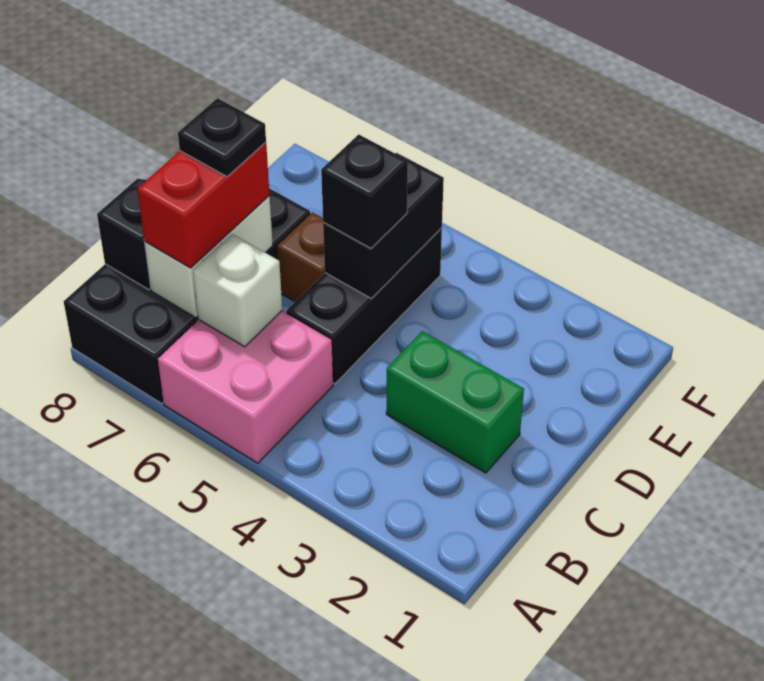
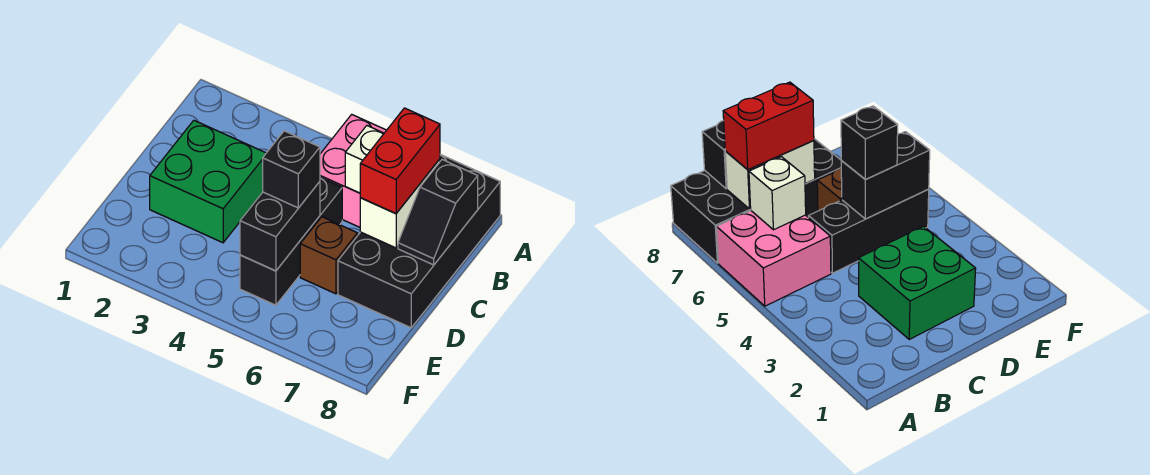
green brick C2:C3 level 1 -> green brick C2:D3 level 1
black plate C7 level 4 -> none

